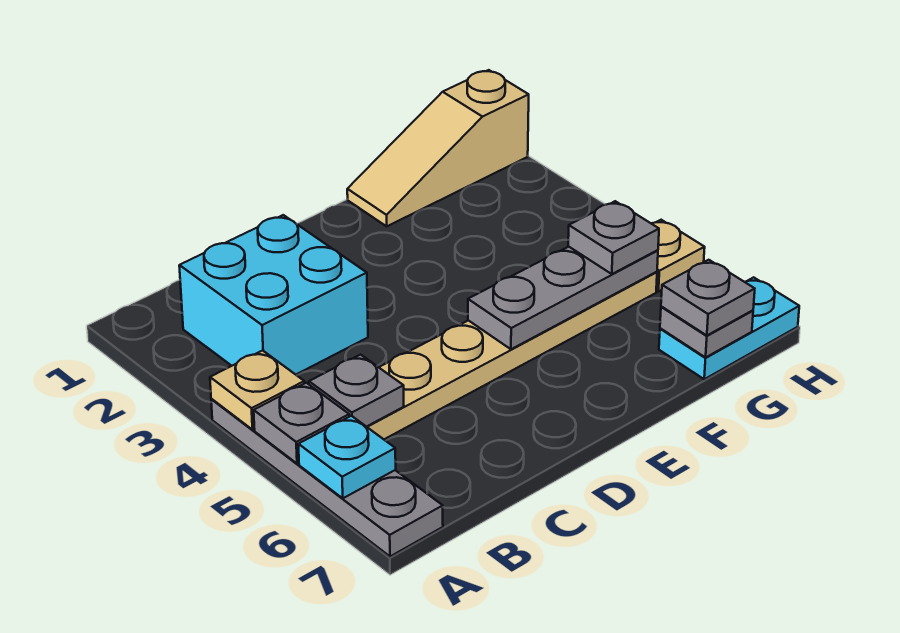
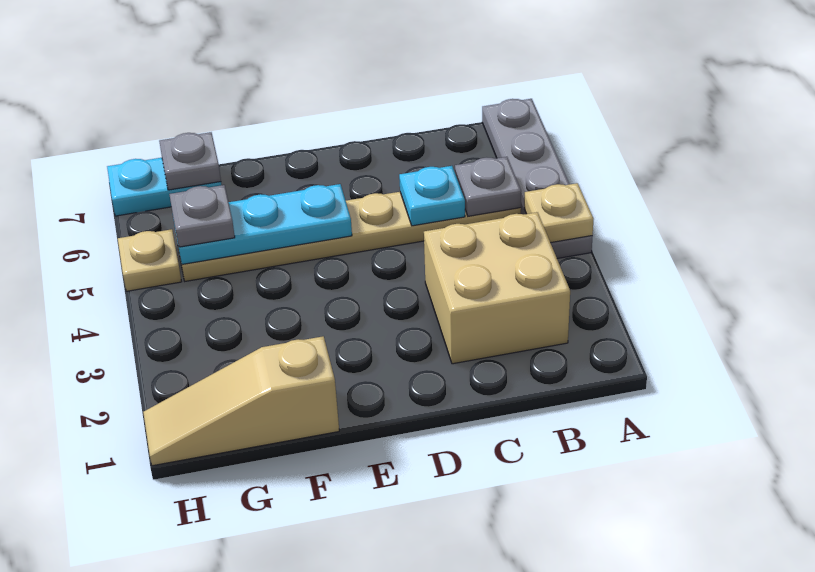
grey plate A5 level 2 -> none
cyan plate A6 level 2 -> cyan plate C5 level 2
cyan brick B2:C3 level 1 -> tan brick B2:C3 level 1
grey plate E5:G5 level 2 -> cyan plate E5:G5 level 2
tan slope F1:H1 level 1 top H -> tan slope F1:H1 level 1 top F
grey plate G7 level 3 -> none

